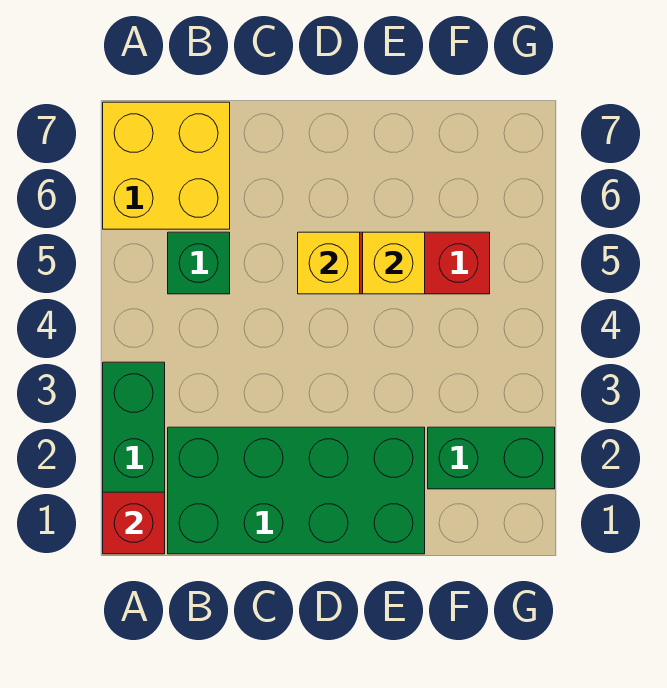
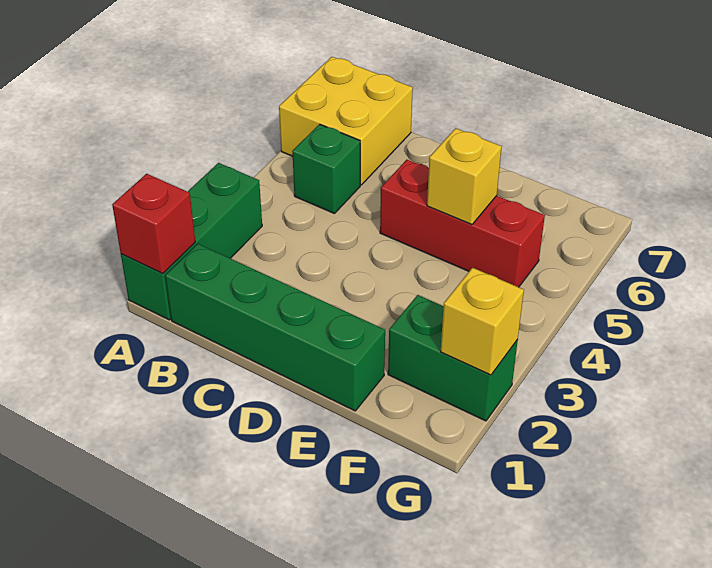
green brick B1:E2 level 1 -> green brick B1:E1 level 1
yellow brick D5 level 2 -> yellow brick G2 level 2

